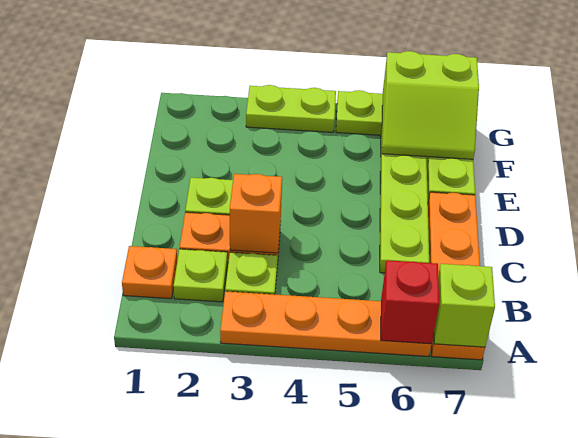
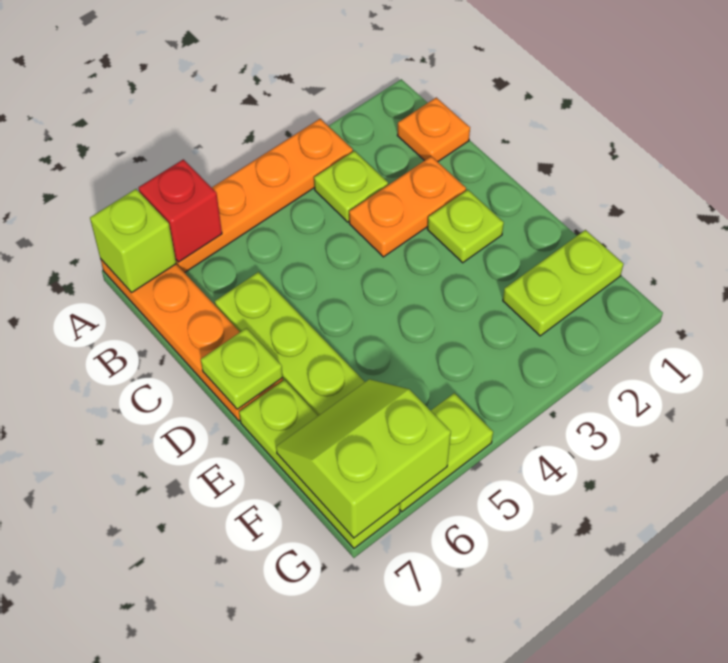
lime plate B2 level 1 -> lime plate D7 level 2
orange brick C3 level 2 -> none
lime plate G3:G4 level 1 -> lime plate F1:F2 level 1

